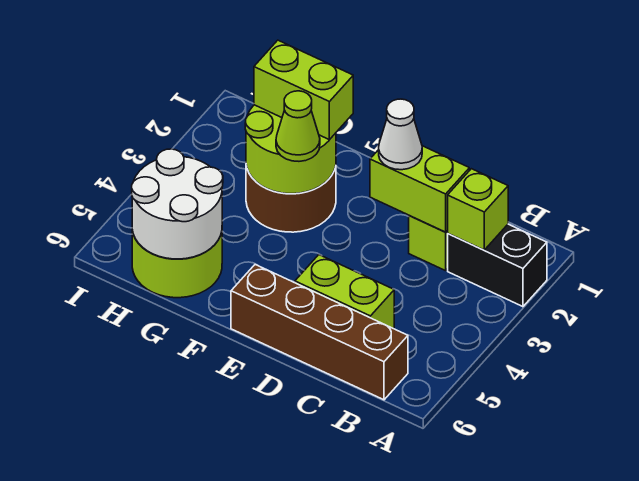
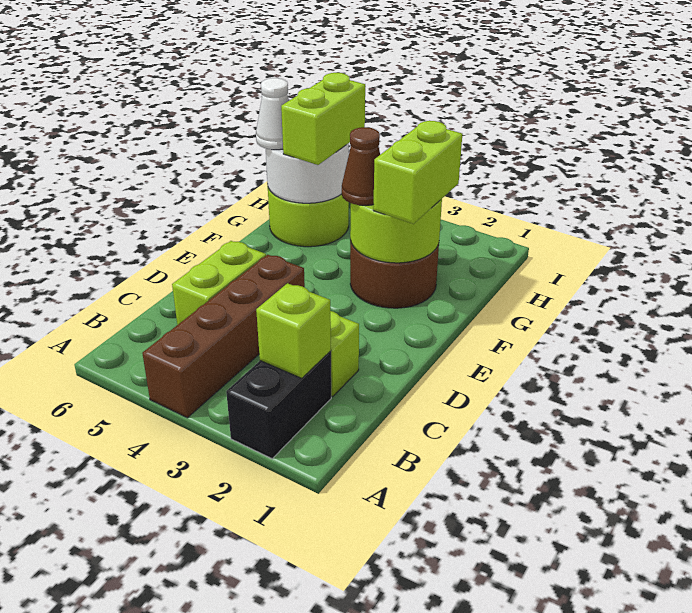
brown brick B6:E6 level 1 -> brown brick A4:D4 level 1
lime brick C2:D2 level 2 -> lime brick G5:H5 level 3
white cone D2 level 3 -> white cone G6 level 3
lime cone F3 level 3 -> brown cone F3 level 3

